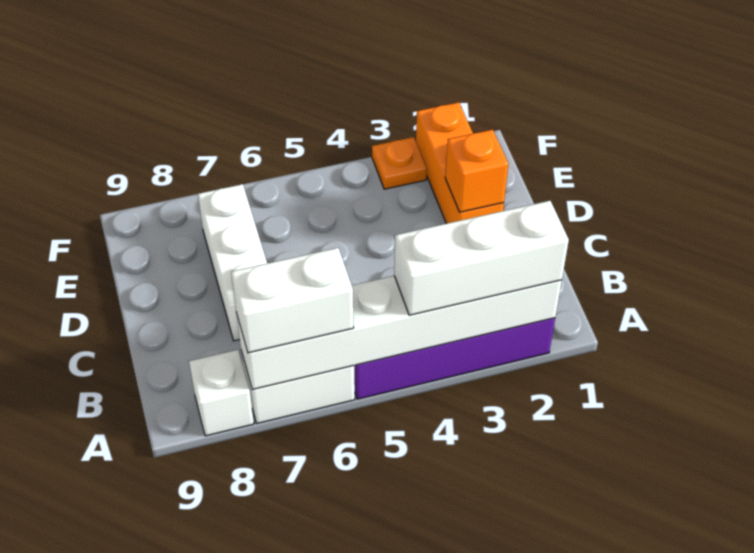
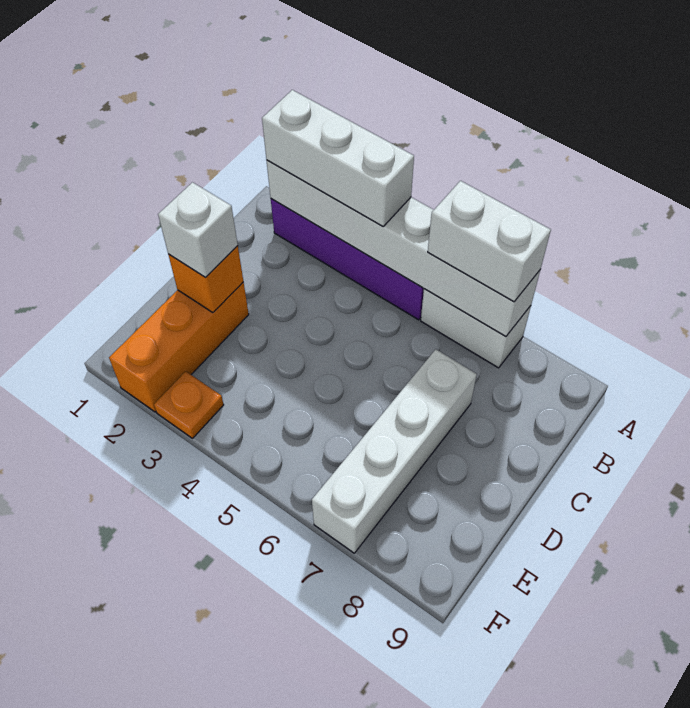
white brick A8 level 1 -> white brick D2 level 3
white brick C7:E7 level 1 -> white brick C7:F7 level 1

